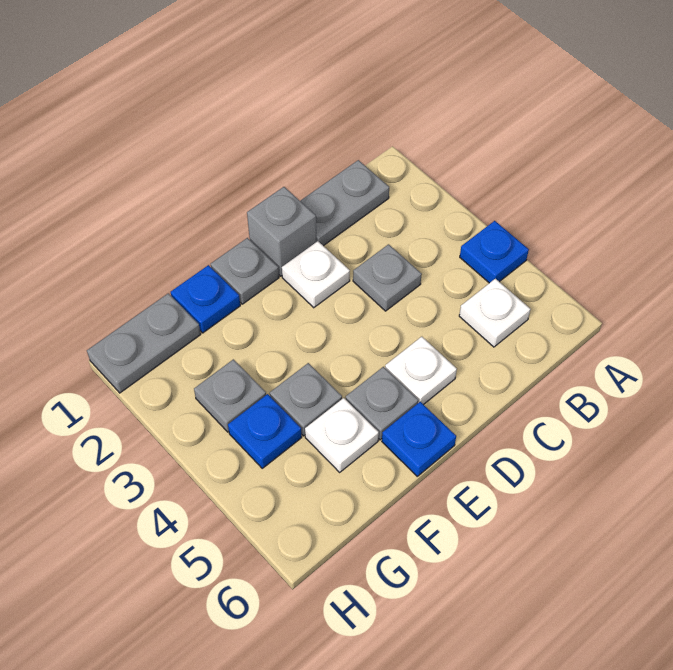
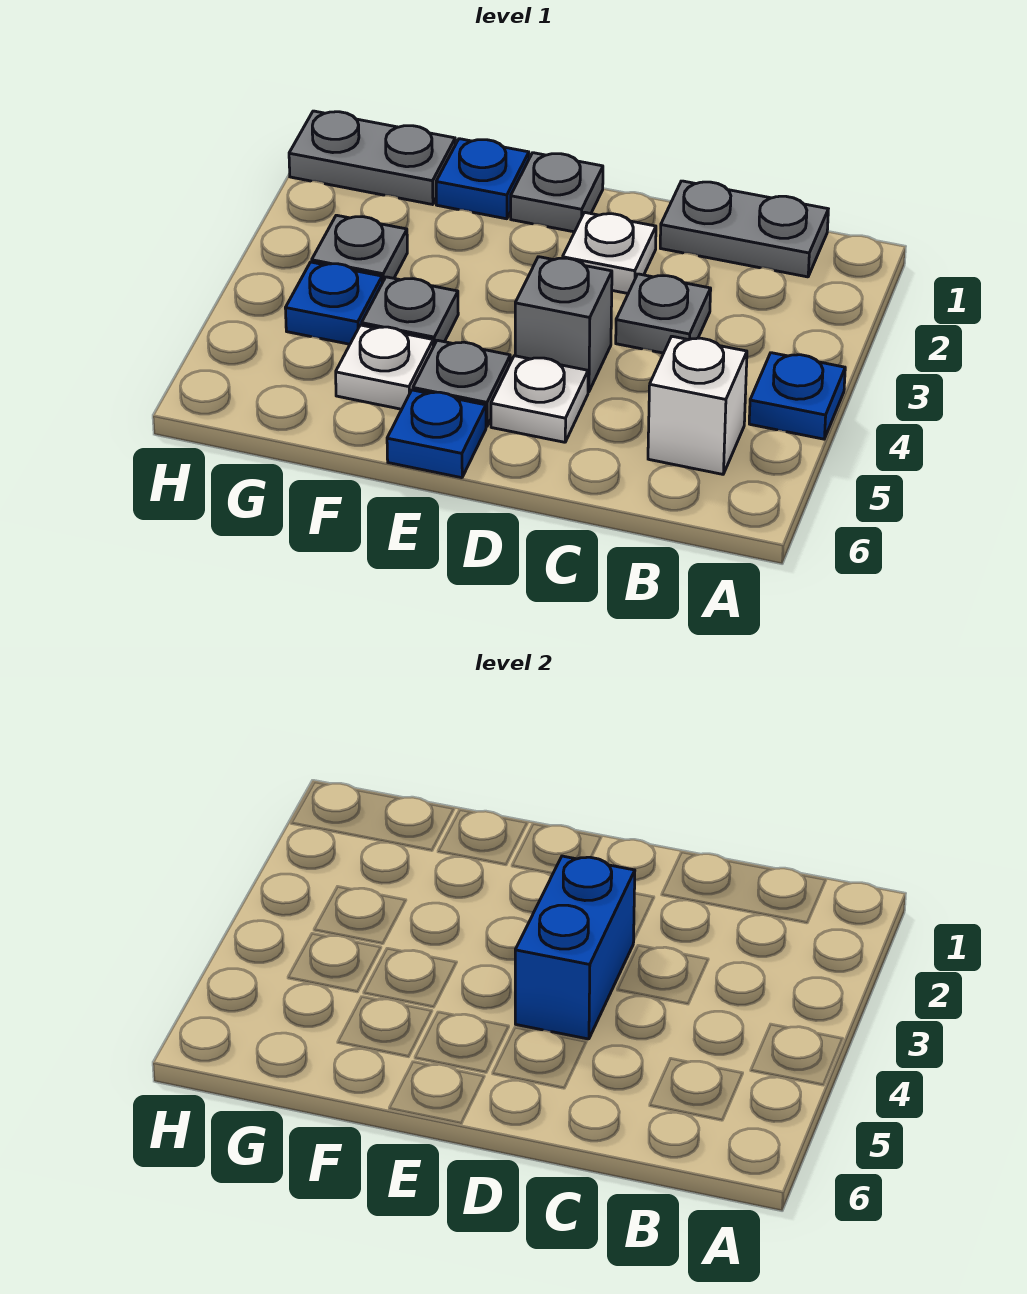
white plate B5 level 1 -> white brick B5 level 1
grey brick D1 level 1 -> grey brick D4 level 1
none -> blue brick D3:D4 level 2

